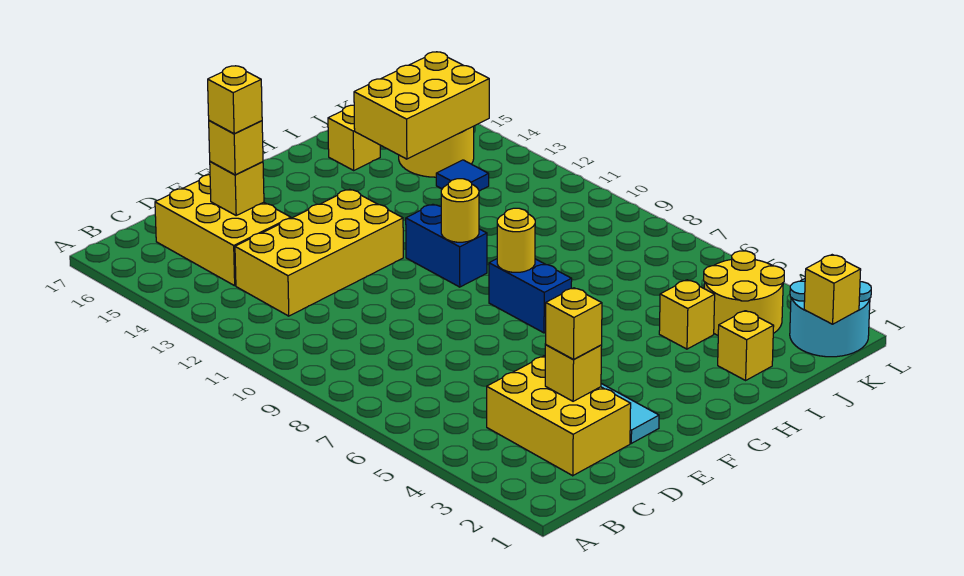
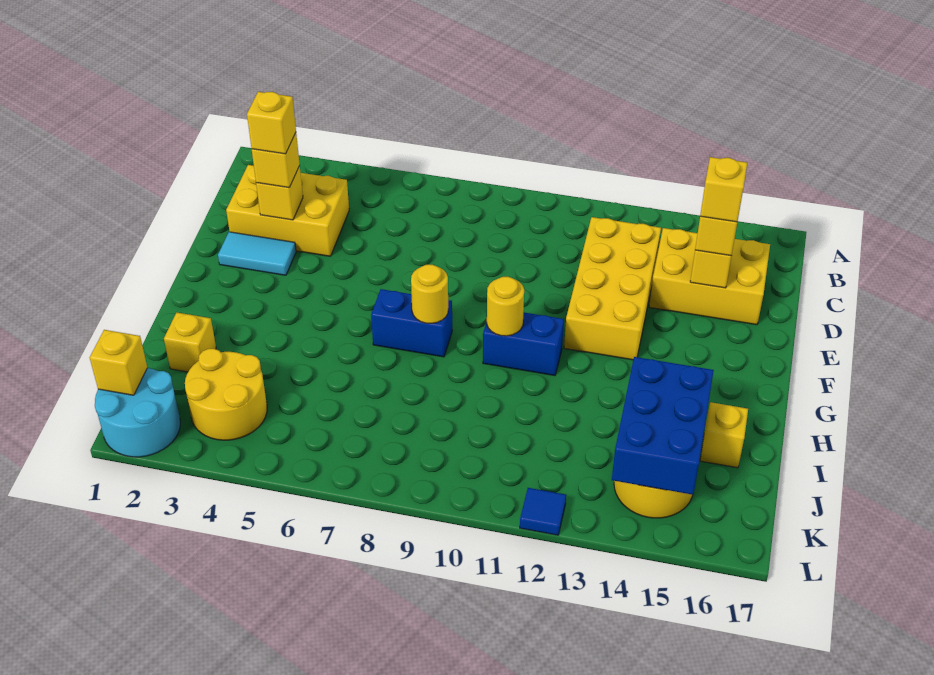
yellow brick I4 level 1 -> yellow brick D3 level 4
yellow brick I14:K15 level 2 -> blue brick I14:K15 level 2
blue tile J13 level 1 -> blue tile L12 level 1

